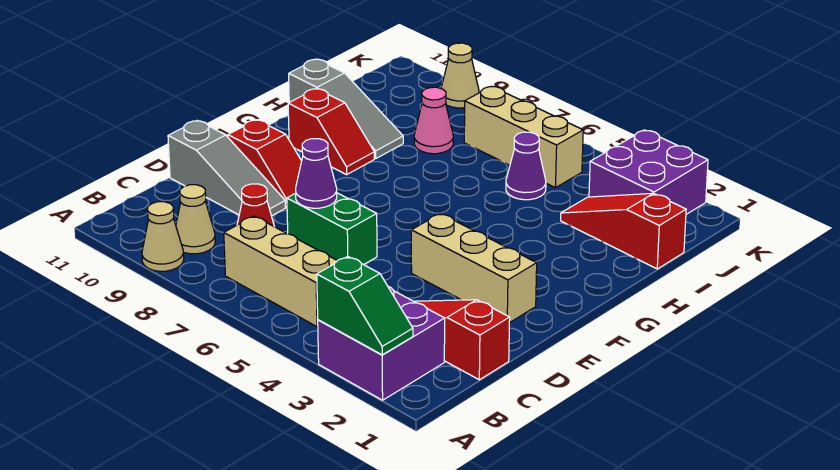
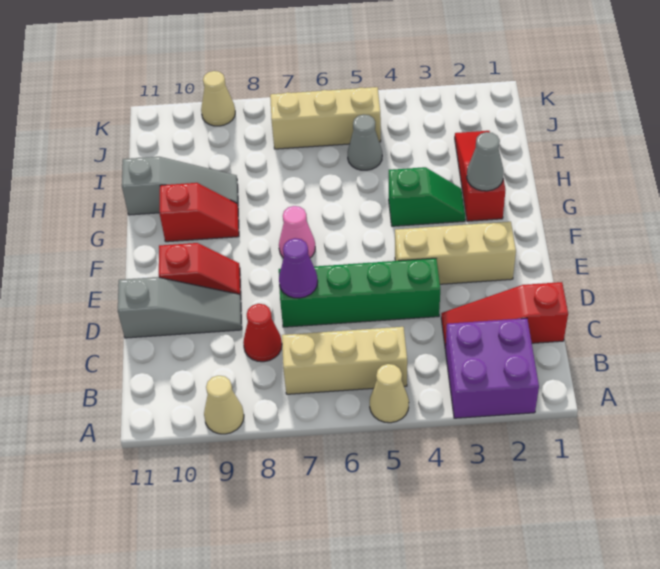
green slope A2:A3 level 2 top 3 -> green slope G3:G4 level 1 top 4
tan cone B9 level 1 -> tan cone A5 level 1
green brick D6:D7 level 1 -> green brick D4:D7 level 1
none -> grey cone G2 level 2
red slope I1:I3 level 1 top 1 -> red slope G2:I2 level 1 top G
purple cone I5 level 1 -> grey cone I5 level 1
pink cone I8 level 1 -> pink cone F7 level 1
purple brick J2:K3 level 1 -> none

